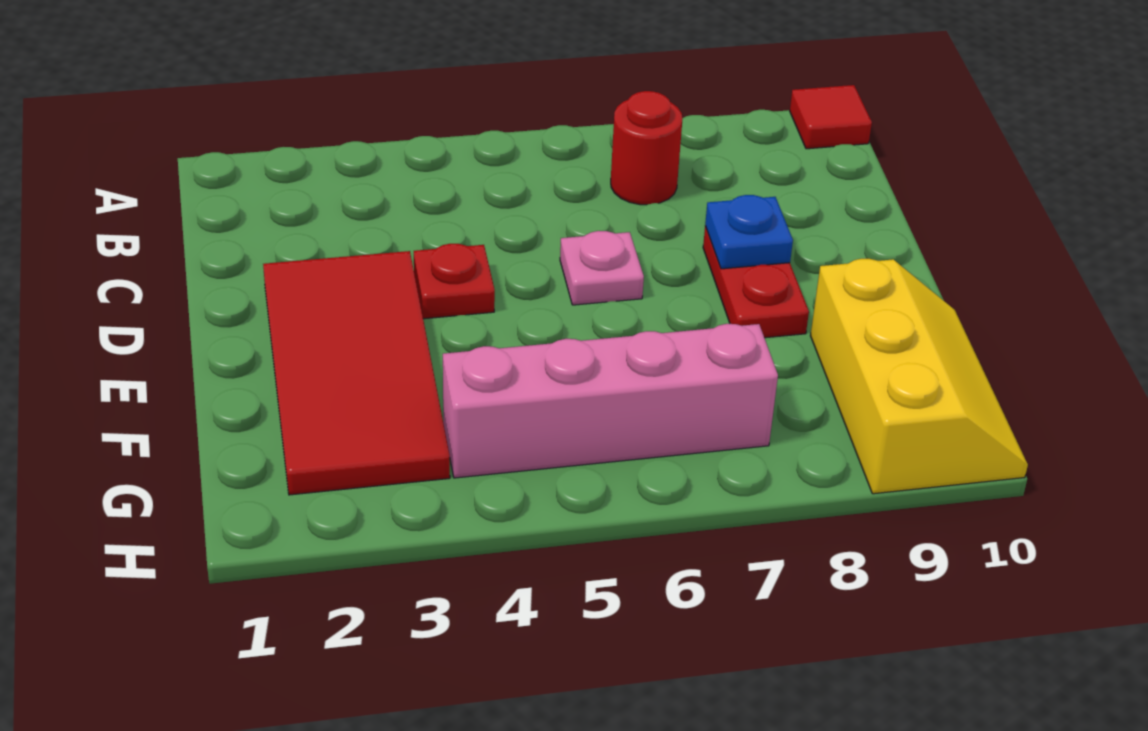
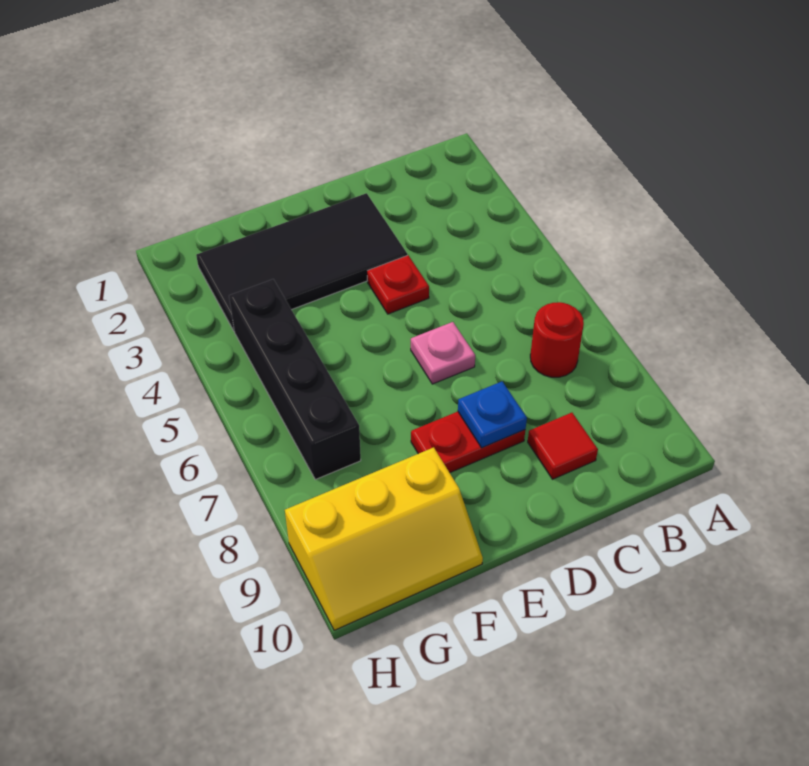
red tile A10 level 1 -> red tile C9 level 1
red tile D2:G3 level 1 -> black tile D2:G3 level 1
pink brick G4:G7 level 1 -> black brick G4:G7 level 1

